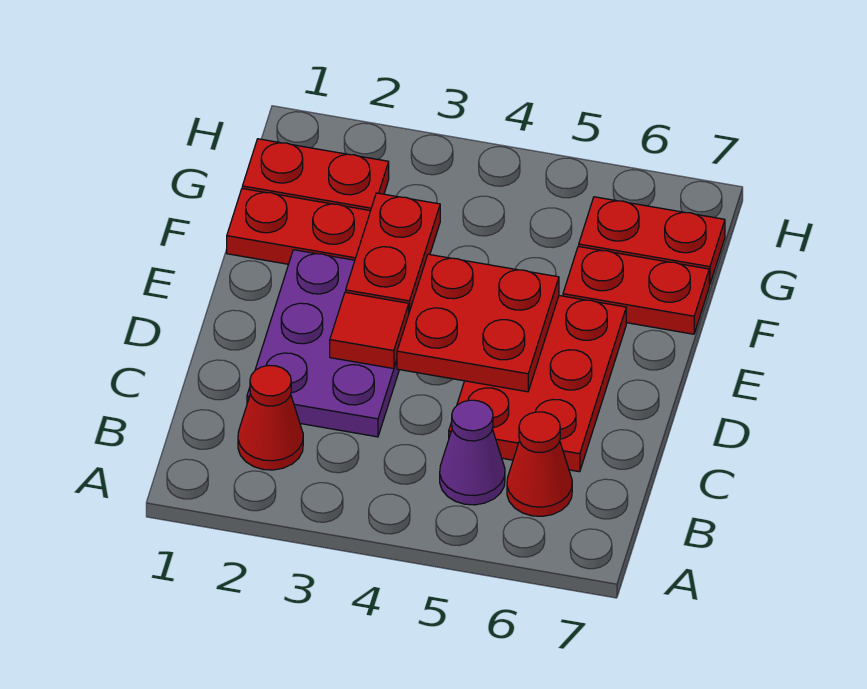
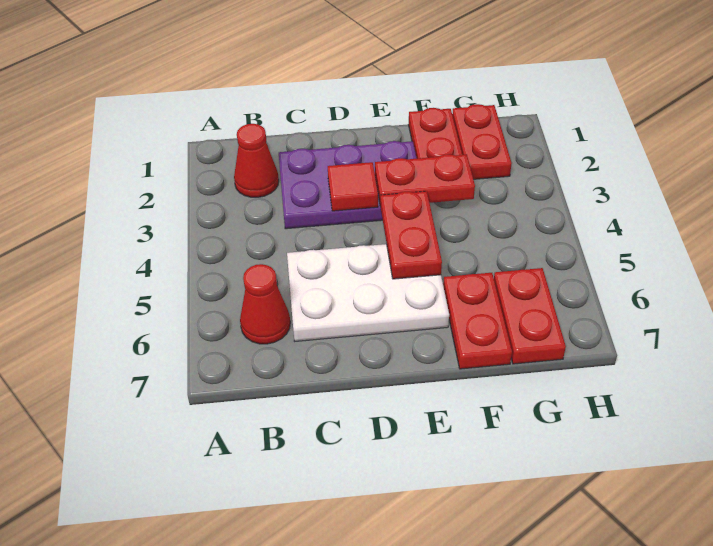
purple cone B5 level 1 -> none
red plate C5:E6 level 1 -> white plate C5:E6 level 1
red plate D4:E5 level 2 -> red plate E4:E5 level 2

